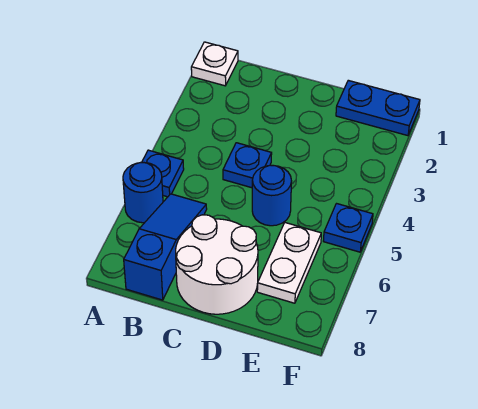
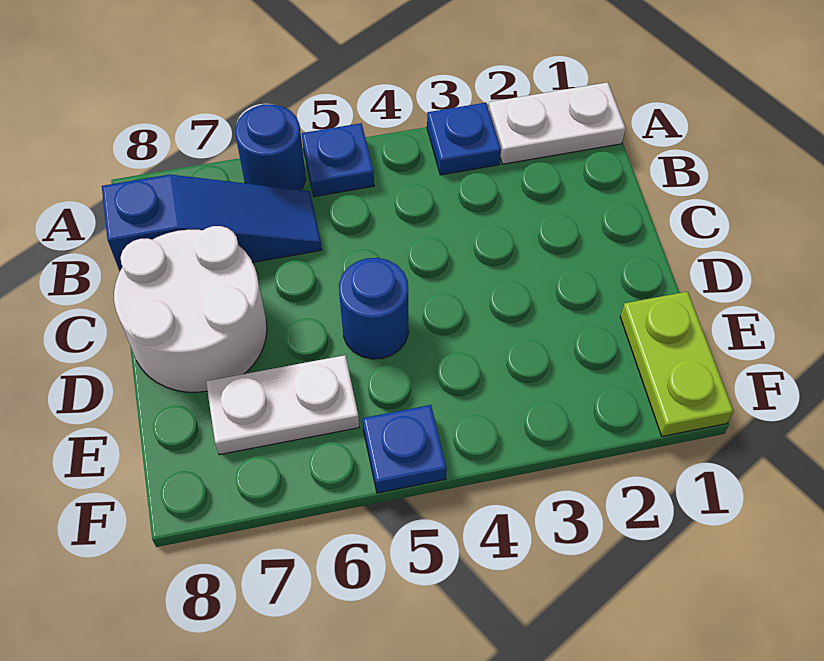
white plate A1 level 1 -> white plate A1:A2 level 1
blue plate C4 level 1 -> blue plate A3 level 1
blue plate E1:F1 level 1 -> lime plate E1:F1 level 1

